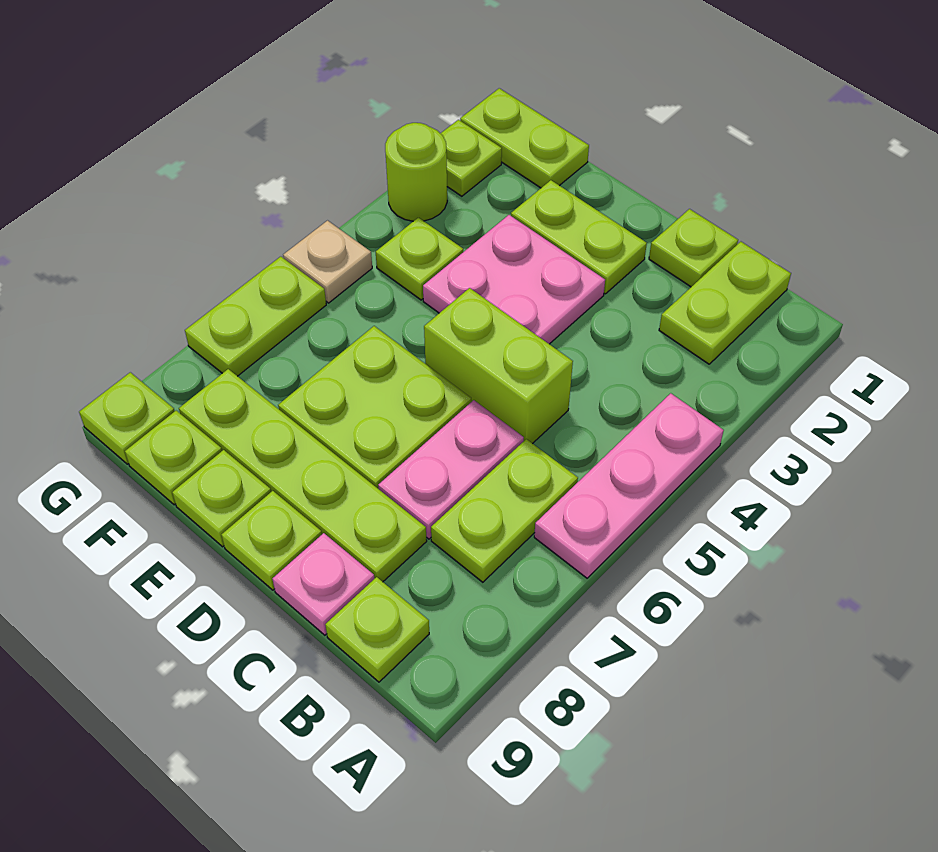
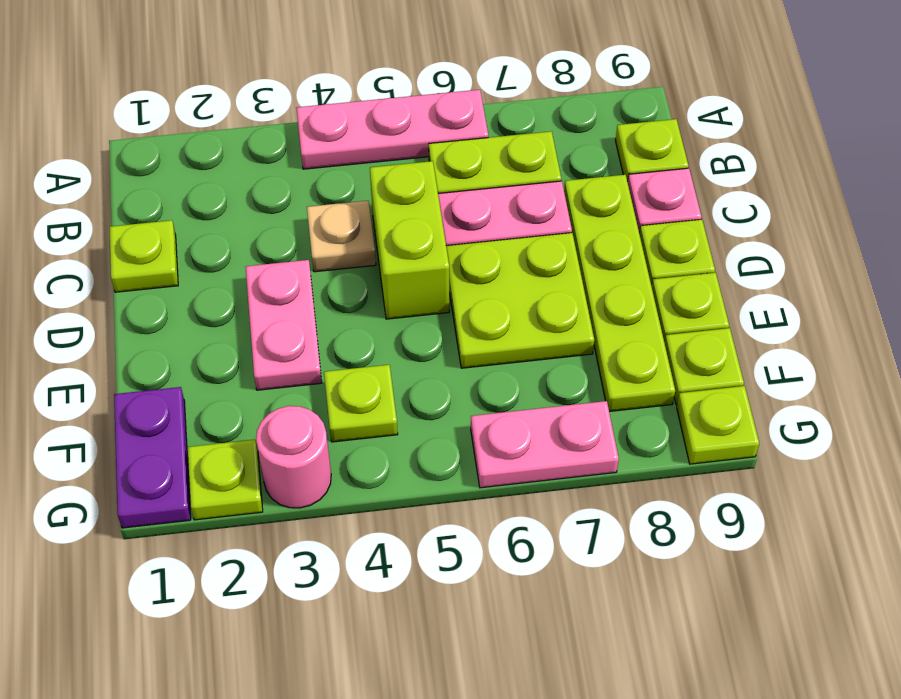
lime plate B1:B2 level 1 -> none
lime plate D2:E2 level 1 -> none
pink plate D3:E4 level 1 -> pink plate D3:E3 level 1
lime plate F1:G1 level 1 -> purple plate F1:G1 level 1
lime round brick G3 level 1 -> pink round brick G3 level 1
tan plate G5 level 1 -> tan plate C4 level 1
lime plate G6:G7 level 1 -> pink plate G6:G7 level 1

